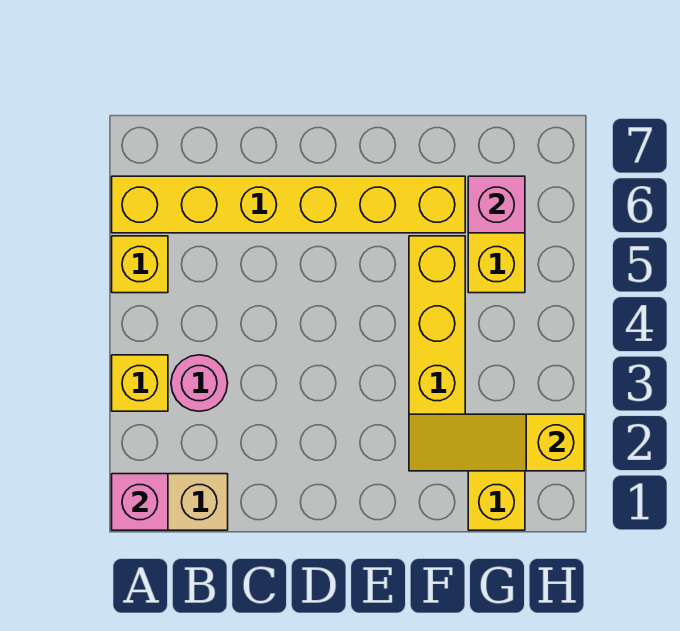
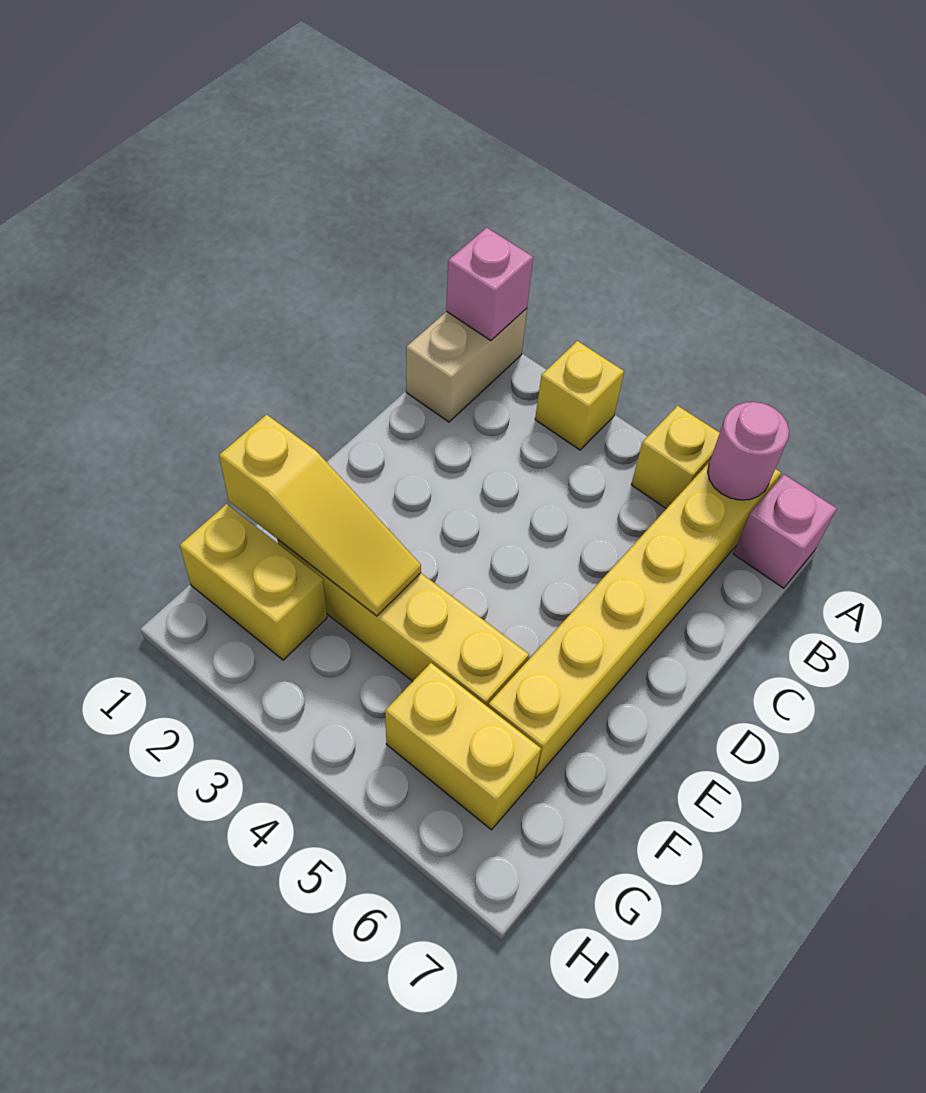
pink round brick B3 level 1 -> pink round brick A6 level 2
yellow slope F2:H2 level 2 top H -> yellow slope F1:F3 level 2 top 1
pink brick G6 level 2 -> pink brick A7 level 1

